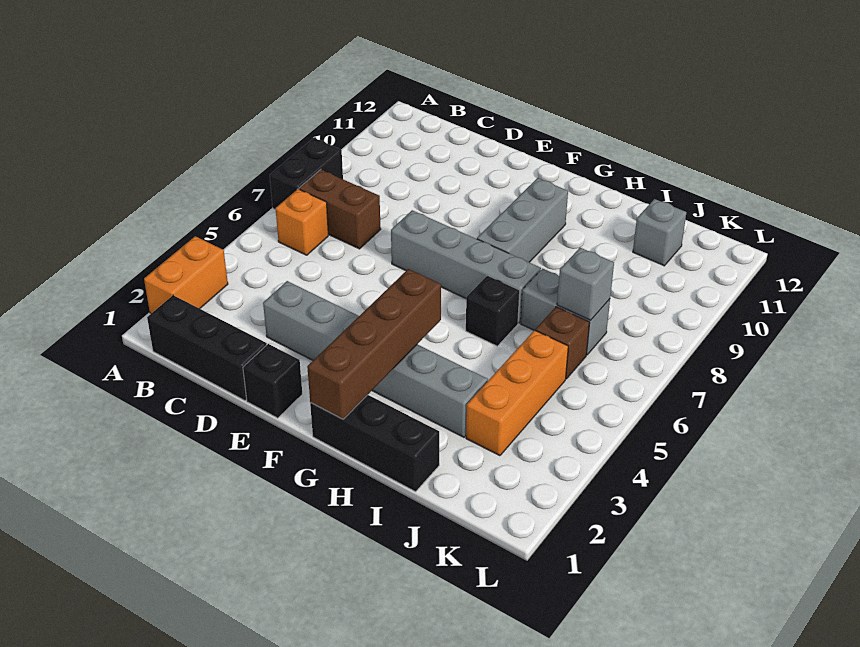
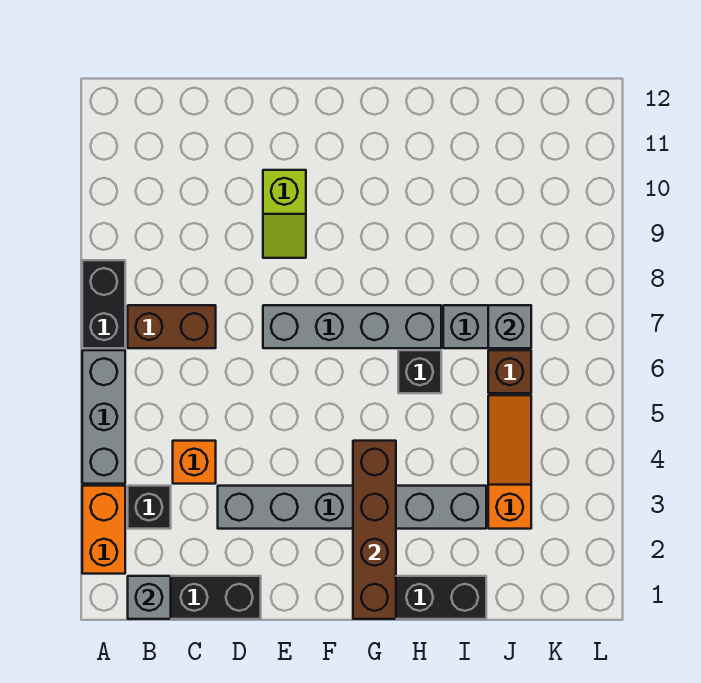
orange brick B6 level 1 -> orange brick C4 level 1
black brick E1 level 1 -> black brick B3 level 1
none -> lime slope E9:E10 level 1 top 10
grey brick G8:G10 level 1 -> grey brick A4:A6 level 1
orange brick J3:J5 level 1 -> orange slope J3:J5 level 1 top 3
grey brick J11 level 1 -> grey brick B1 level 2

